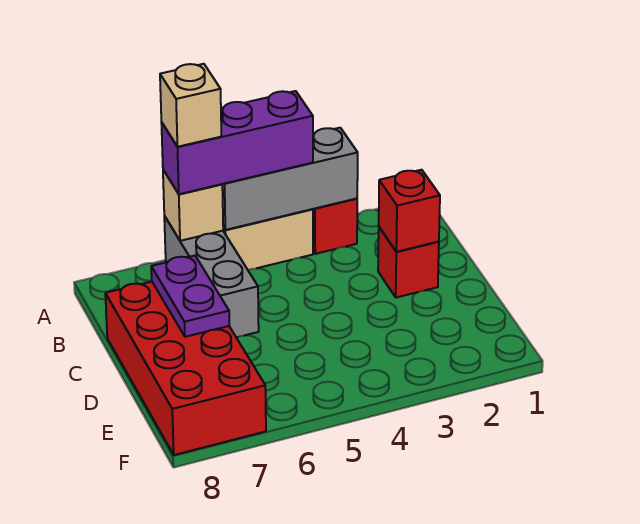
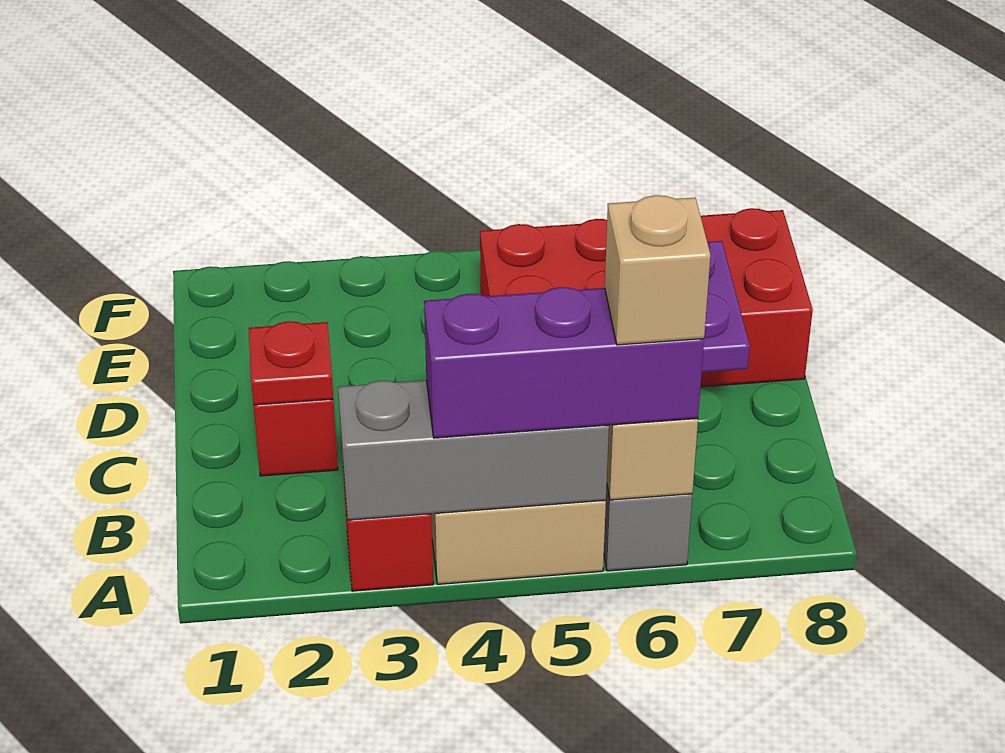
red brick C2 level 2 -> red plate C2 level 2
red brick C7:F8 level 1 -> red brick D5:E8 level 1

